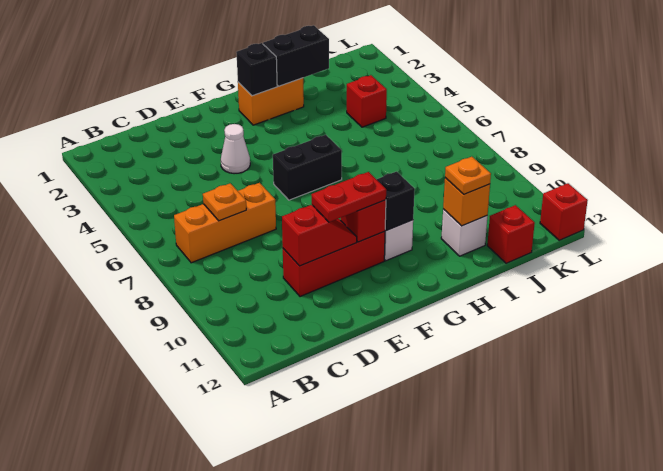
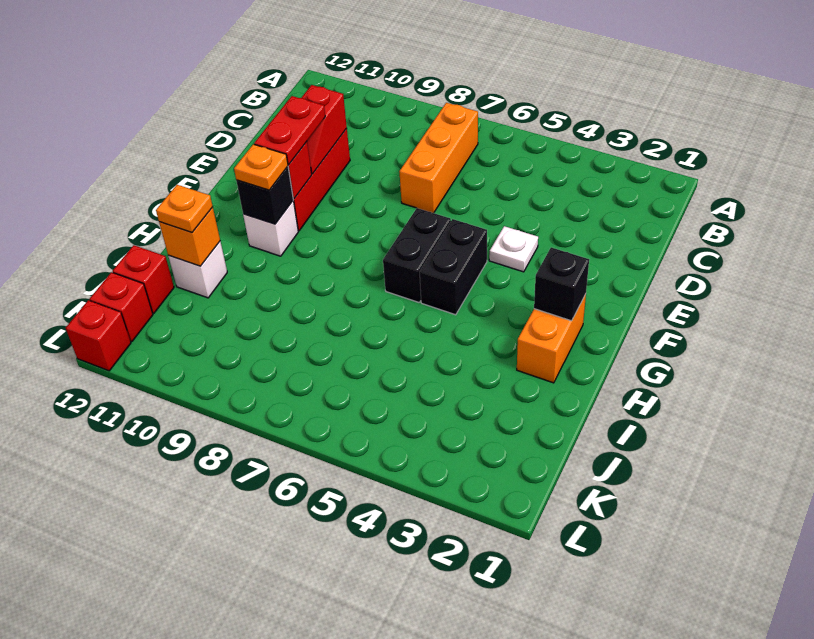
orange plate C7 level 2 -> orange plate G10 level 3
white cone E4 level 1 -> white plate E4 level 1
black brick H2:I2 level 2 -> black brick F5:G5 level 1
red brick J4 level 1 -> red brick K12 level 1

